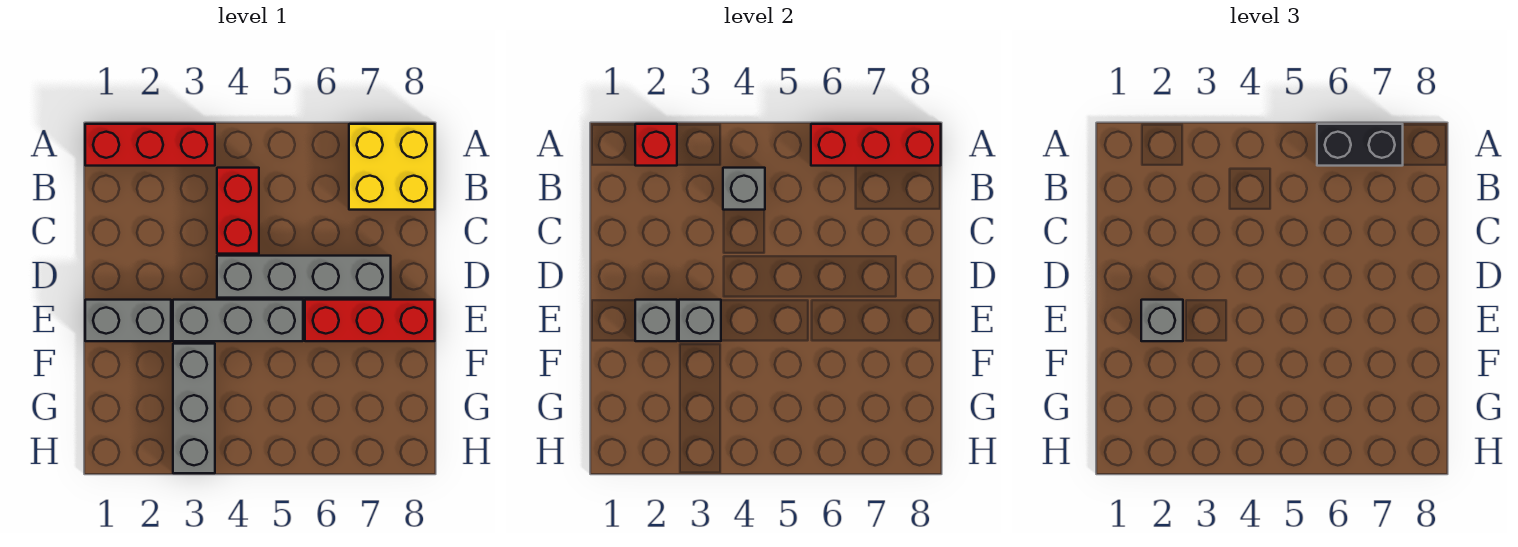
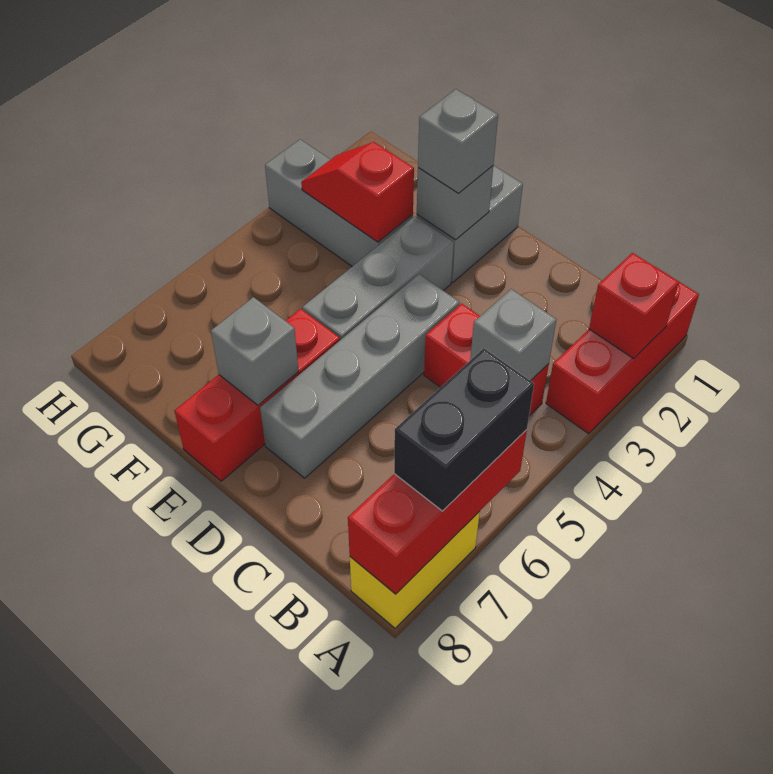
yellow brick A7:B8 level 1 -> yellow brick A7:A8 level 1
grey brick E3 level 2 -> grey brick E7 level 2
none -> red slope F3:G3 level 2 top F

